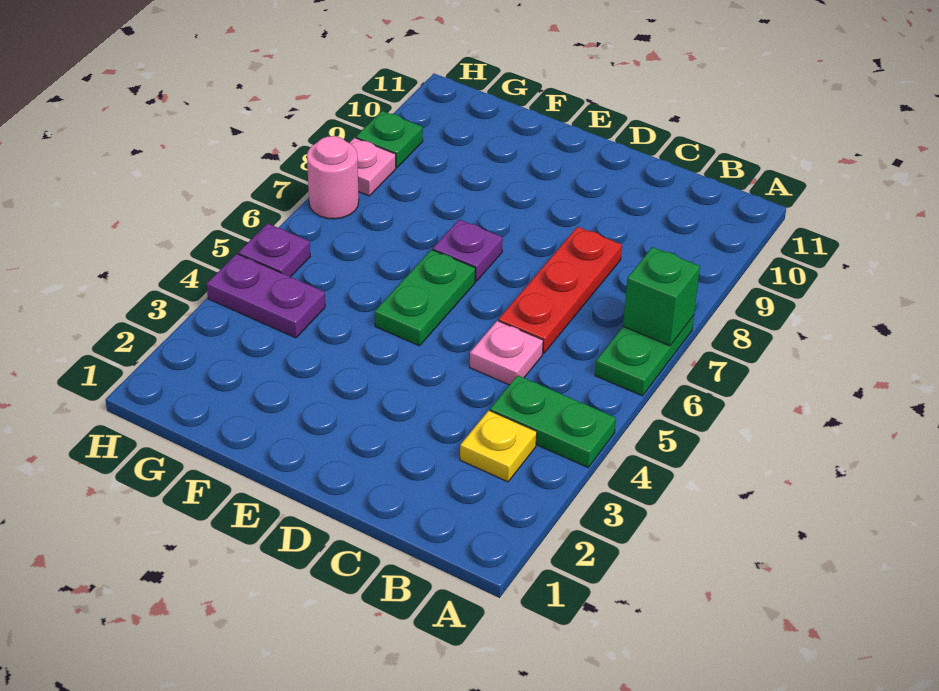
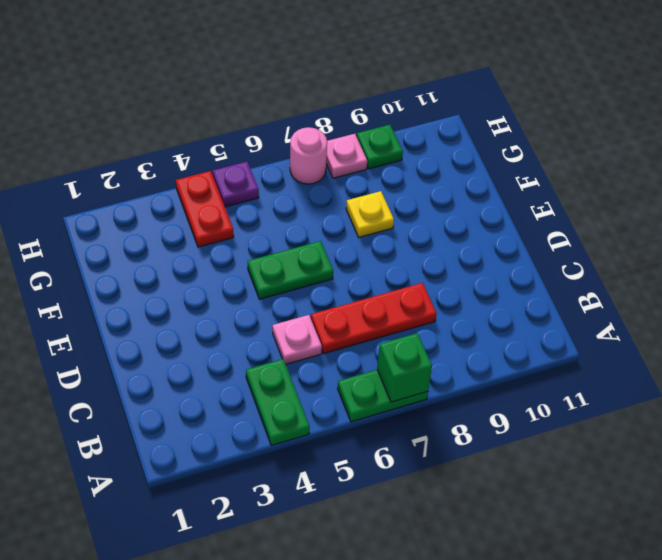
yellow plate B3 level 1 -> yellow plate F8 level 1
purple plate E7 level 1 -> none
purple plate G4:H4 level 1 -> red plate G4:H4 level 1

